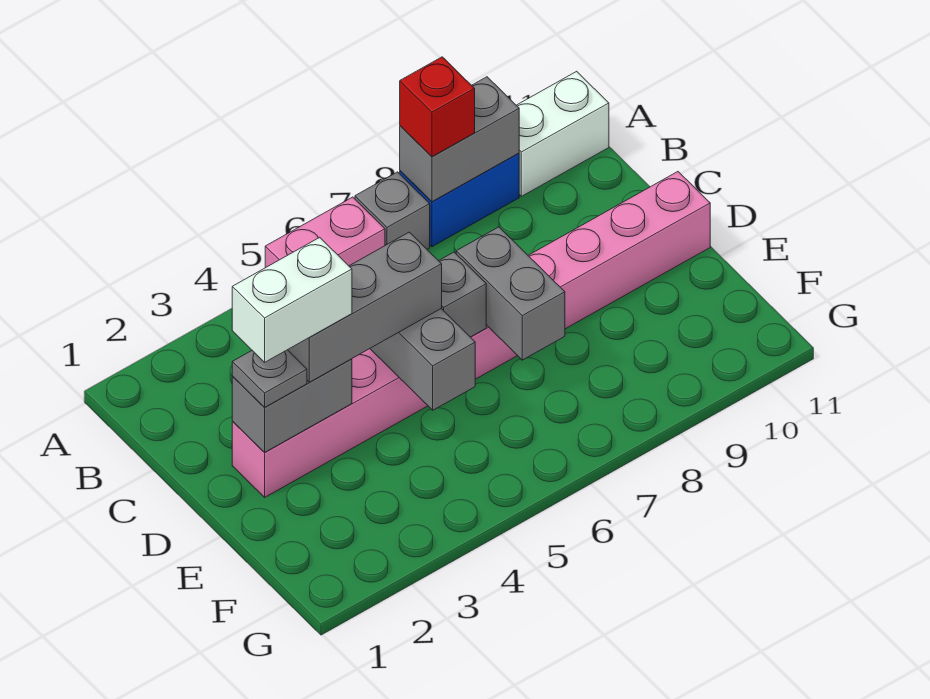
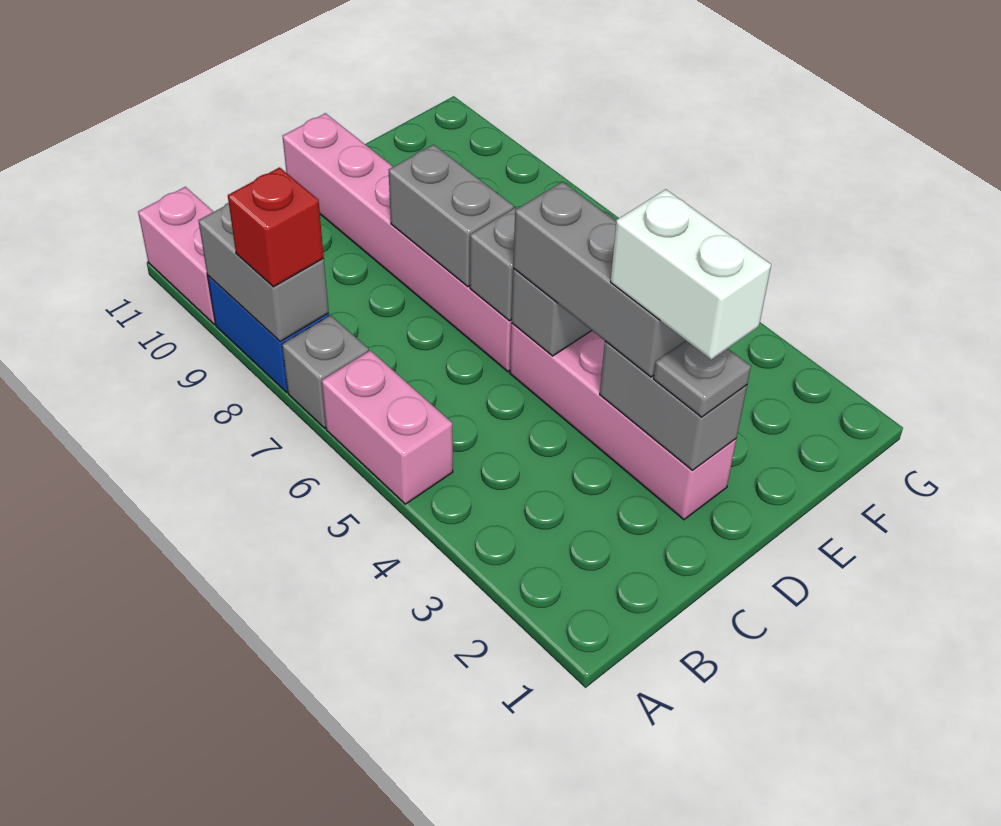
white brick A10:A11 level 1 -> pink brick A10:A11 level 1
grey brick D7:E7 level 2 -> grey brick D7:D8 level 2

